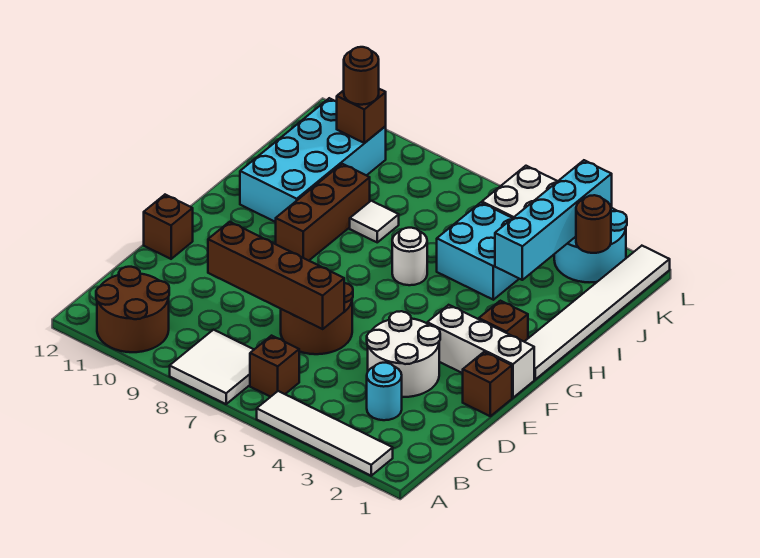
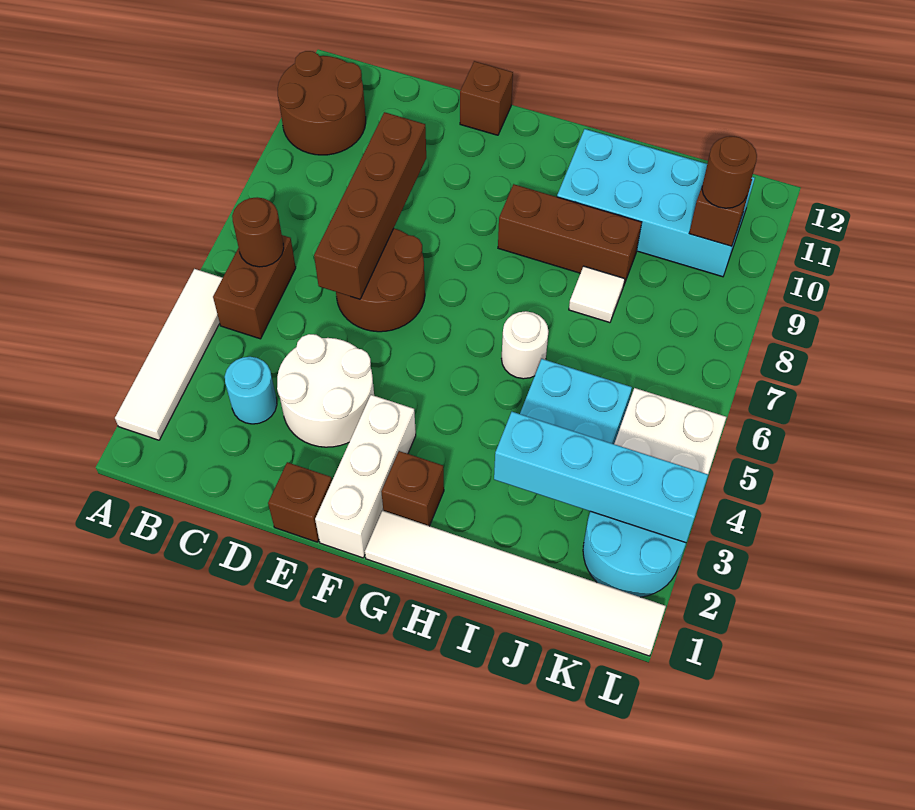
white tile A7:B8 level 1 -> none
brown brick B6 level 1 -> brown brick B5:B6 level 1
brown round brick K2 level 2 -> brown round brick B6 level 2

